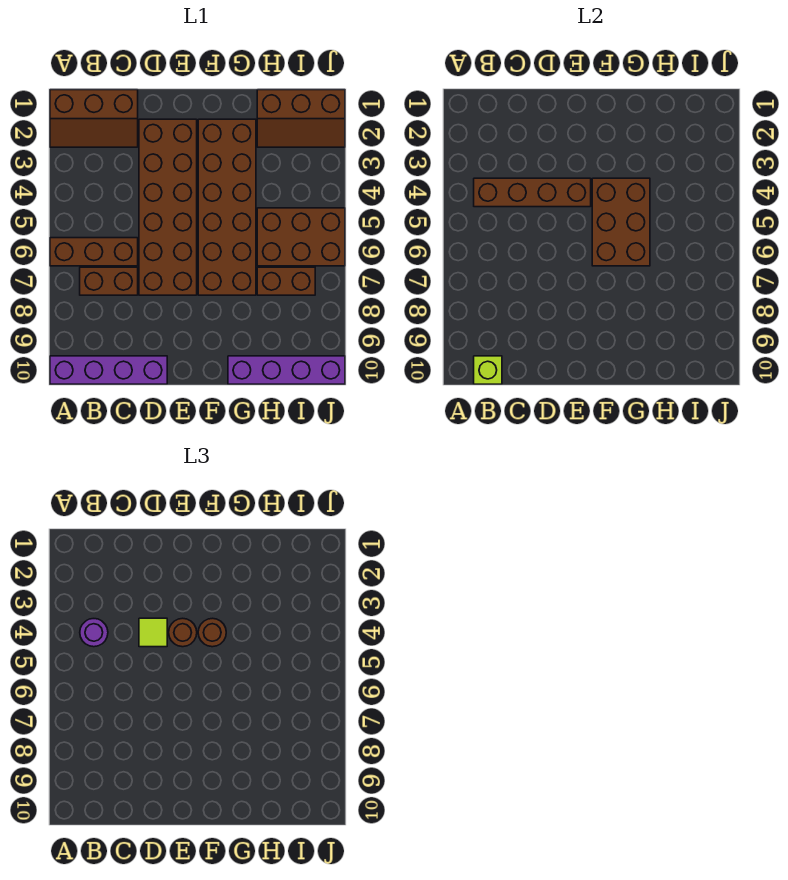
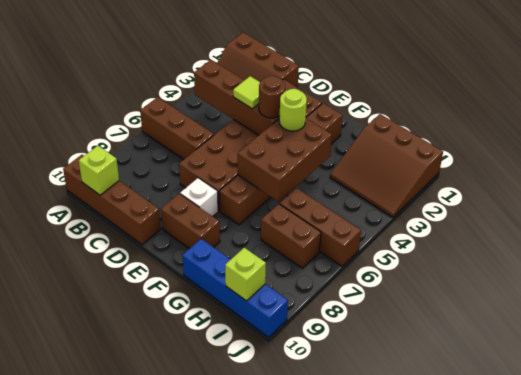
purple brick A10:D10 level 1 -> brown brick A10:D10 level 1
purple round brick B4 level 3 -> none
brown brick B7:C7 level 1 -> brown brick E9:F9 level 1
none -> white brick E8 level 1
brown brick F2:G7 level 1 -> brown brick F2:F7 level 1
brown round brick F4 level 3 -> lime round brick F4 level 3
purple brick G10:J10 level 1 -> blue brick G10:J10 level 1
brown slope H1:J2 level 1 top 1 -> brown slope H1:J3 level 1 top 1
brown brick H5:J6 level 1 -> brown brick H6:J6 level 1
none -> lime brick I10 level 2

